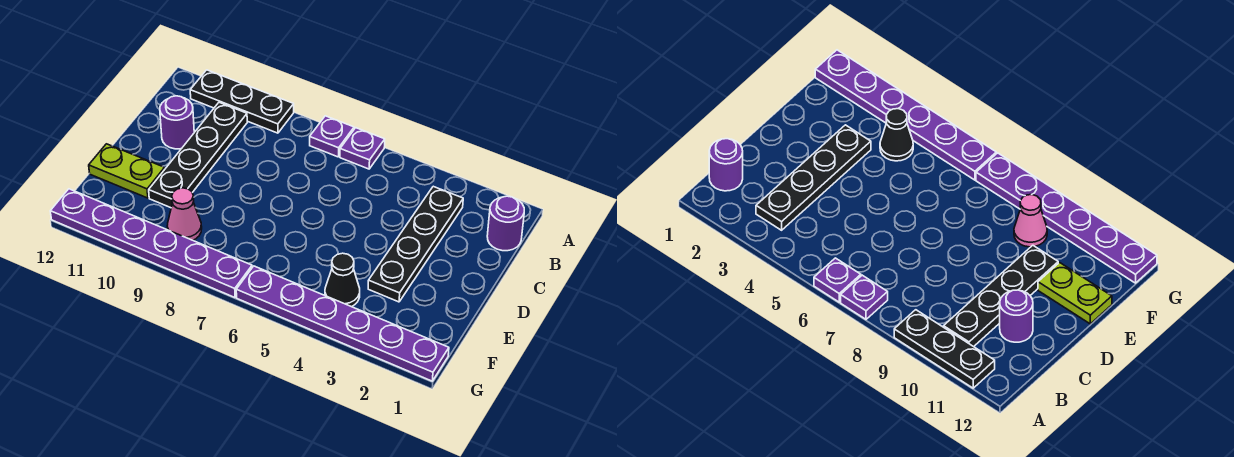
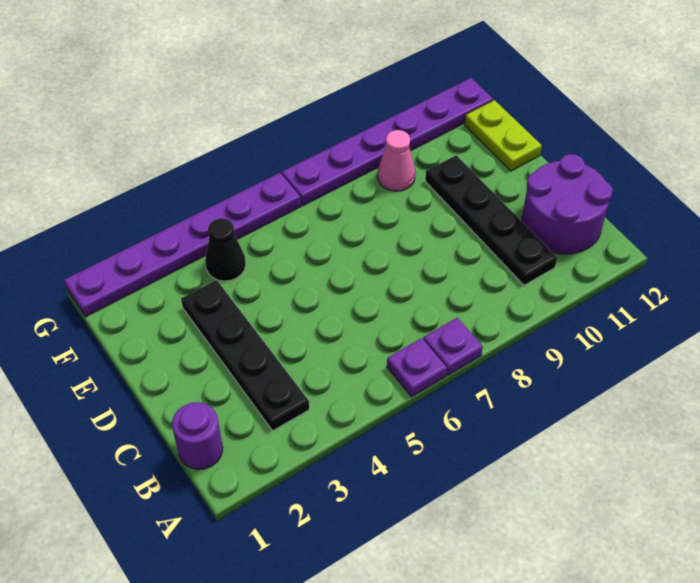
black plate A9:A11 level 1 -> none
purple round brick C11 level 1 -> purple round brick B11:C12 level 1
lime plate E11:E12 level 1 -> lime plate E12:F12 level 1

